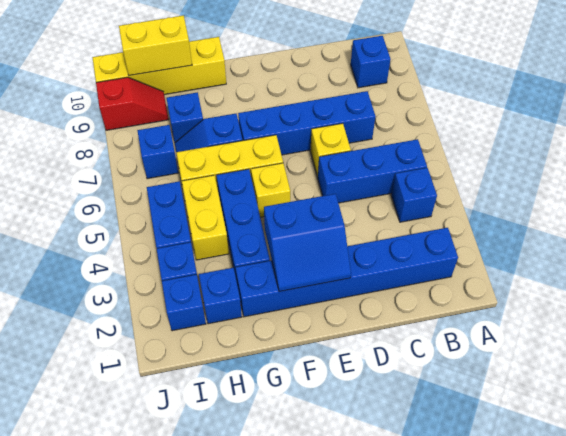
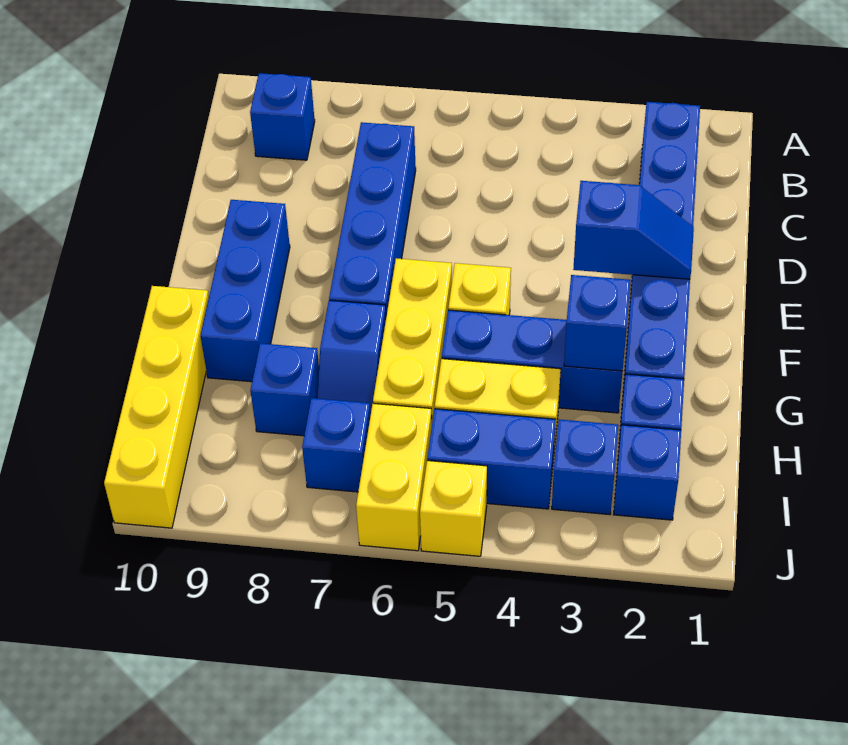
blue brick B4 level 1 -> blue brick G3 level 2
blue brick B5:D5 level 1 -> blue brick E9:G9 level 1
yellow brick D6 level 1 -> yellow brick J5 level 1
blue slope E2:F3 level 2 top 3 -> blue slope E2:E3 level 2 top 3
yellow brick H10:I10 level 2 -> yellow brick I6:J6 level 1
red slope I9:J9 level 1 top J -> none

